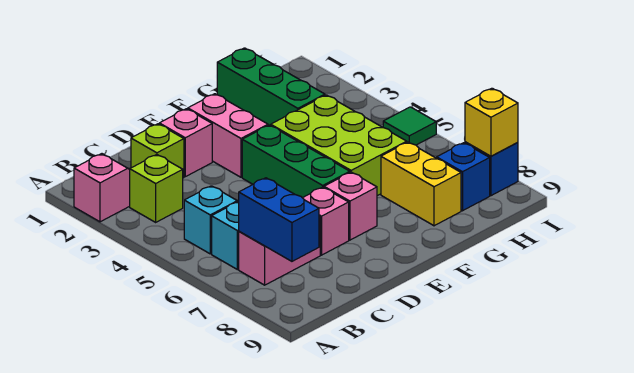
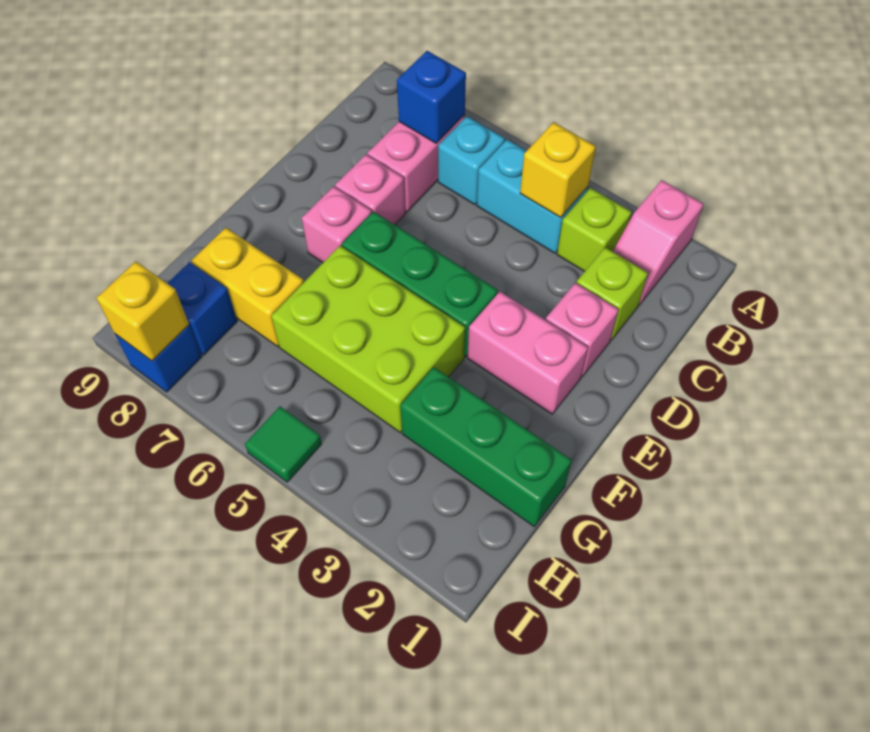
none -> yellow brick B4 level 2
cyan brick B5 level 1 -> cyan brick B4:B5 level 1
blue brick B7:B8 level 2 -> blue brick B7 level 2

